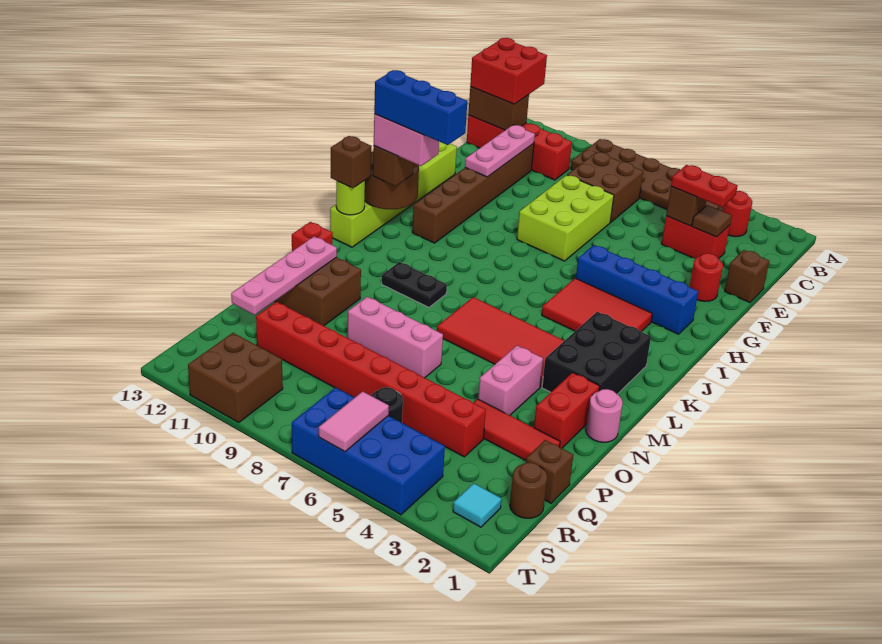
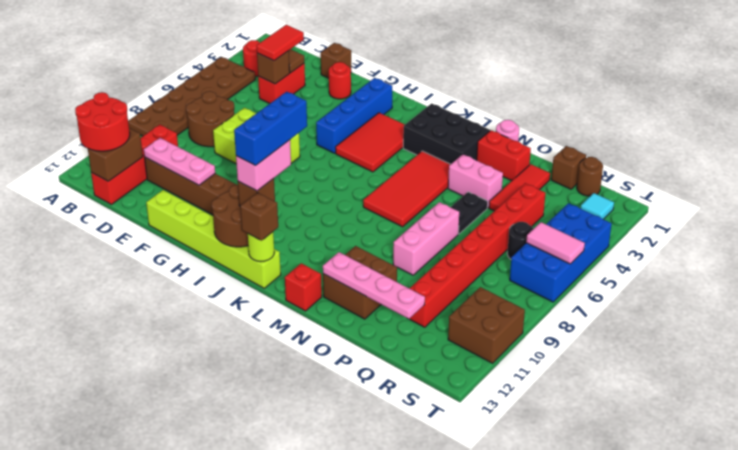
red brick B12:C13 level 3 -> red round brick B12:C13 level 3
brown brick C7:D8 level 1 -> brown round brick C7:D8 level 1
red plate D3:D4 level 3 -> red tile D3:D4 level 3
black plate L9:L10 level 1 -> black plate O5:O6 level 1

